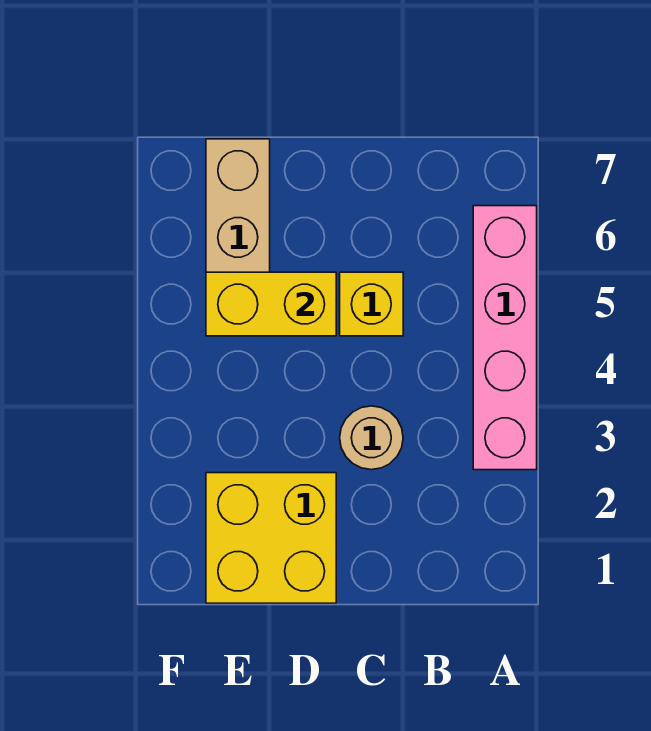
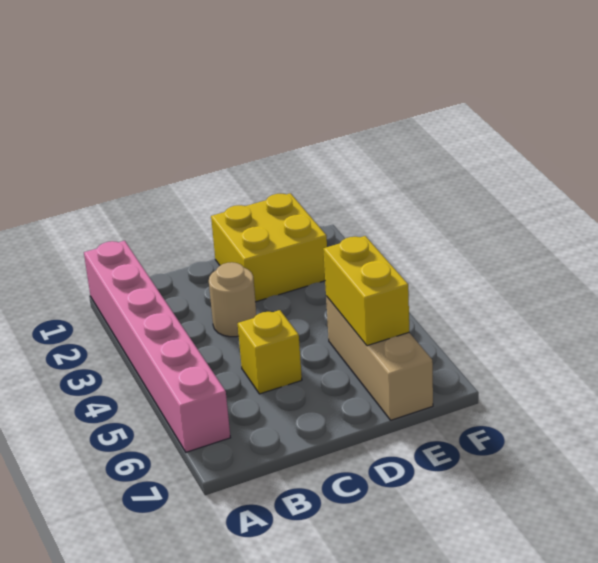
pink brick A3:A6 level 1 -> pink brick A1:A6 level 1
yellow brick D5:E5 level 2 -> yellow brick E5:E6 level 2

